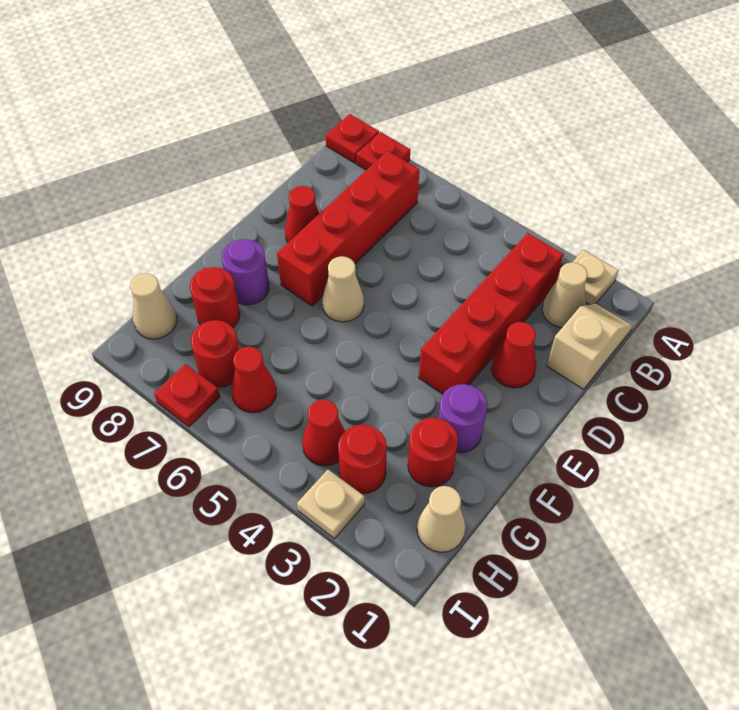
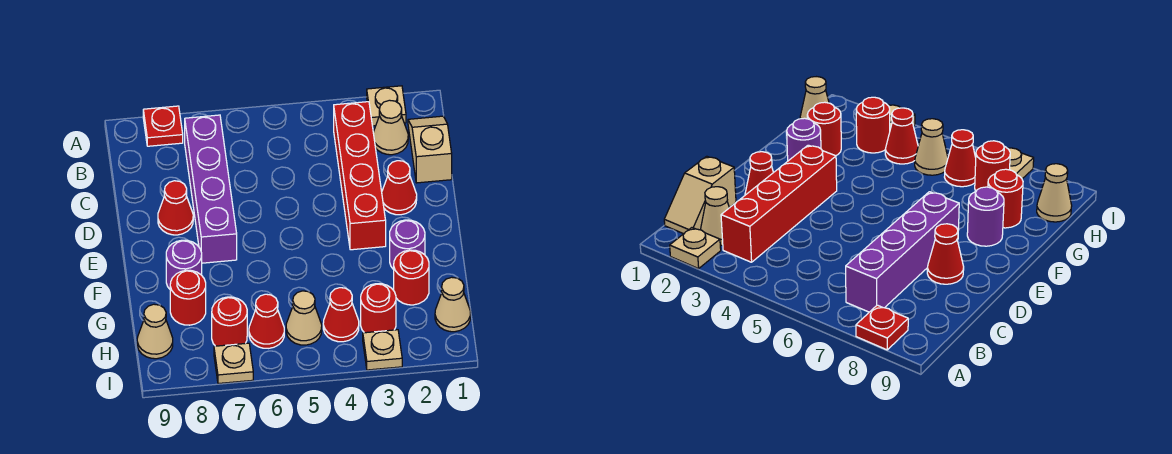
red plate A9 level 1 -> none
red brick B7:E7 level 1 -> purple brick B7:E7 level 1
tan cone E6 level 1 -> tan cone H5 level 1
red plate I7 level 1 -> tan plate I7 level 1

